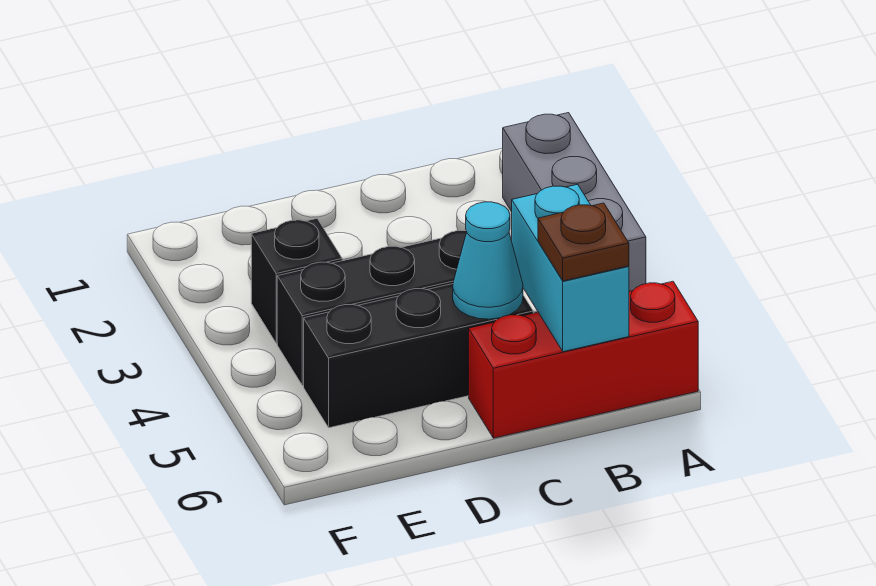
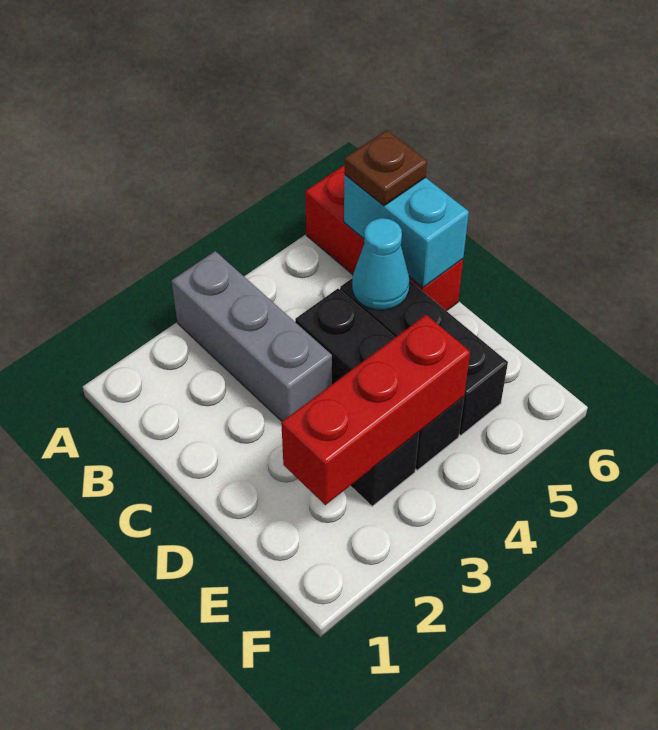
grey brick A2:A4 level 1 -> grey brick A3:C3 level 1
cyan brick B5:B6 level 2 -> cyan brick B6:C6 level 2
none -> red brick E2:E4 level 2

